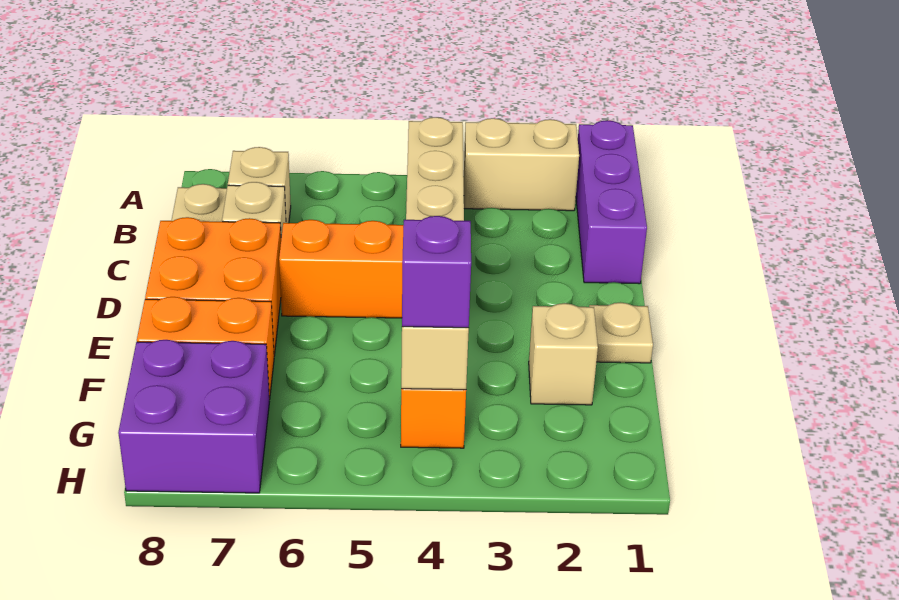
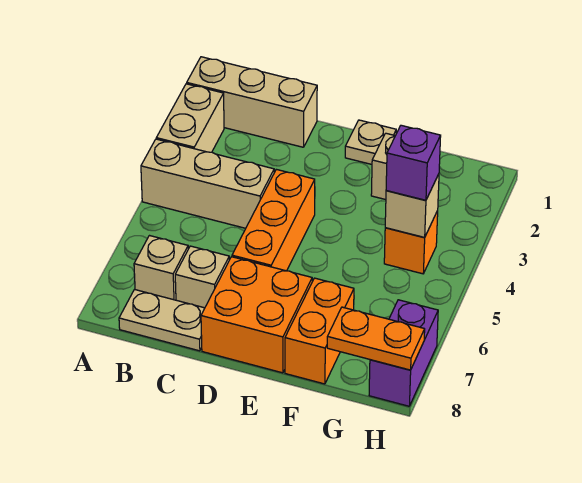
purple brick A1:C1 level 1 -> tan brick A1:C1 level 1
purple brick G7:H8 level 1 -> purple brick H7:H8 level 1
none -> orange plate G8:H8 level 2

